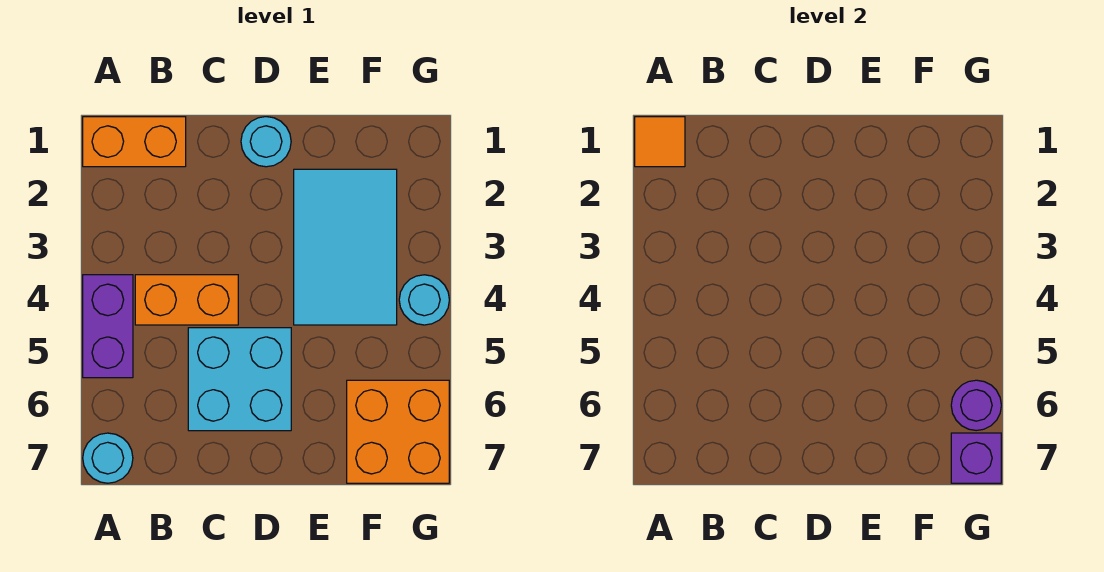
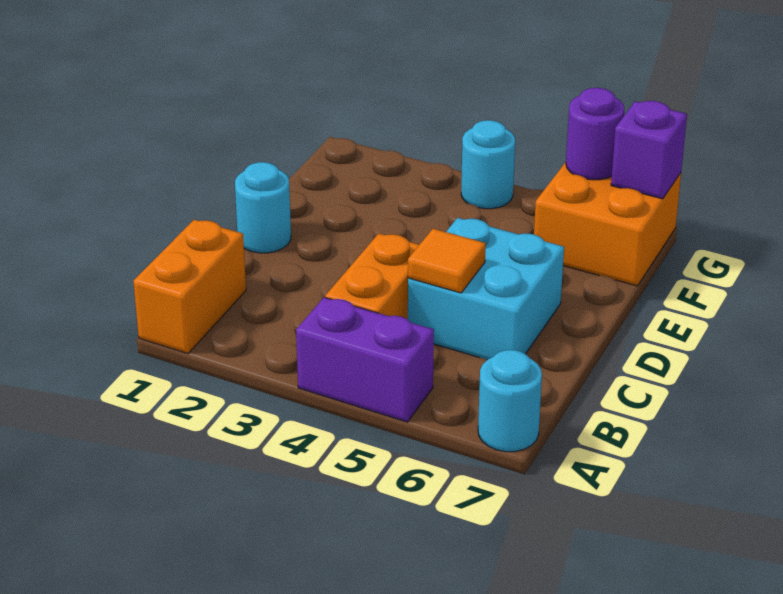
orange tile A1 level 2 -> orange tile C5 level 2
cyan tile E2:F4 level 1 -> none

